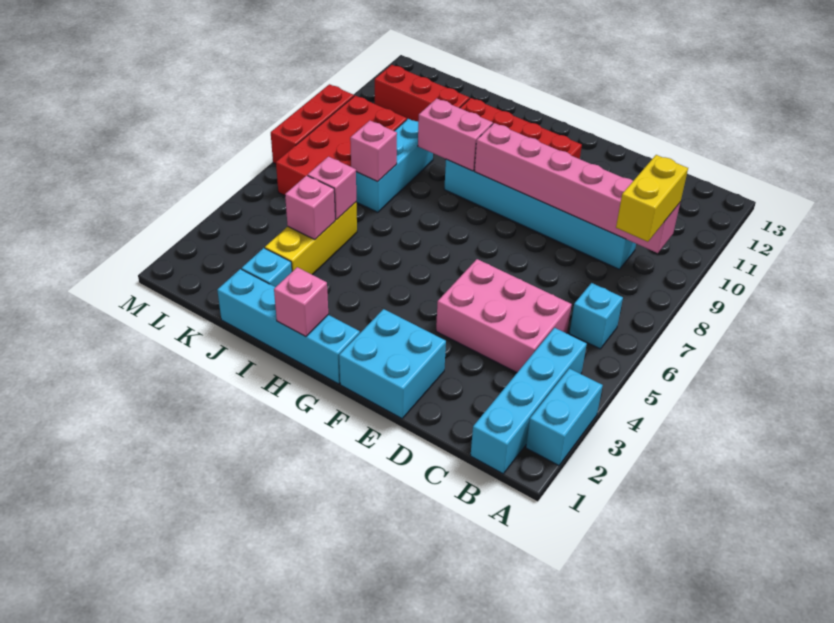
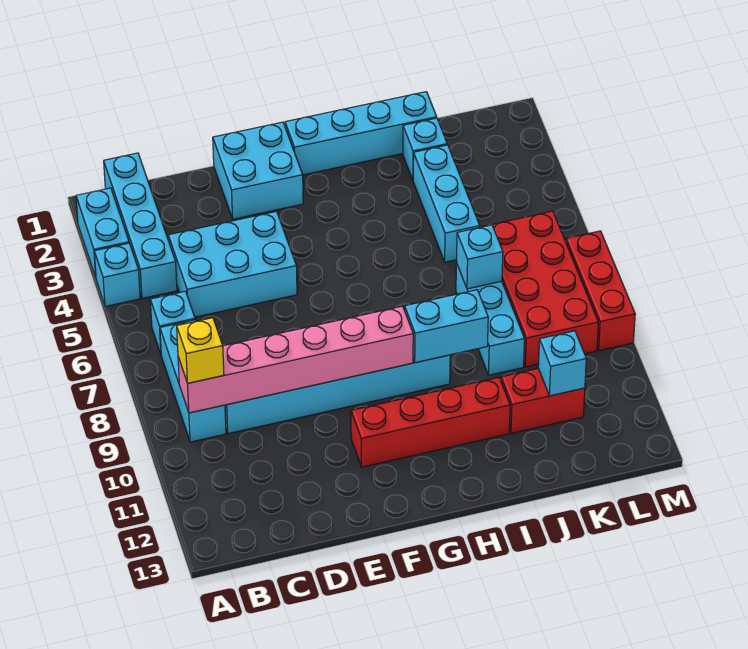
none -> cyan brick A4 level 1
none -> cyan brick B7:B9 level 1
yellow brick B8:B9 level 3 -> yellow brick B9 level 3
pink brick C4:E5 level 1 -> cyan brick C4:E5 level 1
pink brick H1 level 2 -> none
pink brick H9:I9 level 2 -> cyan brick H9:I9 level 2
yellow brick J3:J5 level 1 -> cyan brick J3:J5 level 1
pink brick J4 level 2 -> none
pink brick J5 level 2 -> none
pink brick J7 level 2 -> cyan brick J7 level 2
red brick J11:L11 level 1 -> red brick J11:K11 level 1
none -> cyan brick K11 level 2

